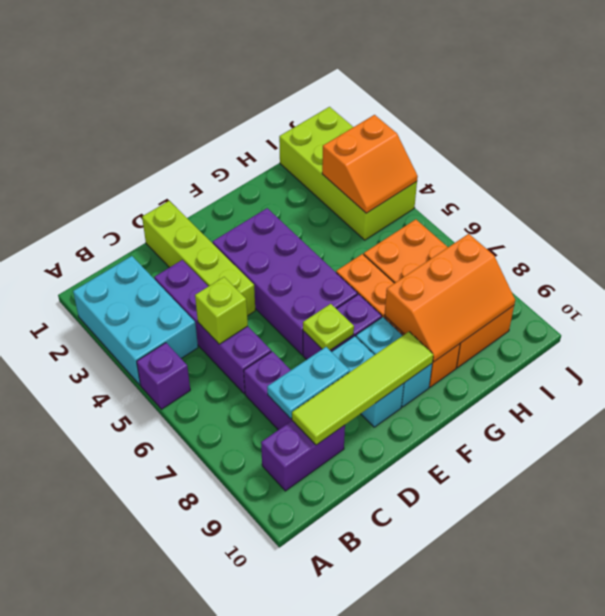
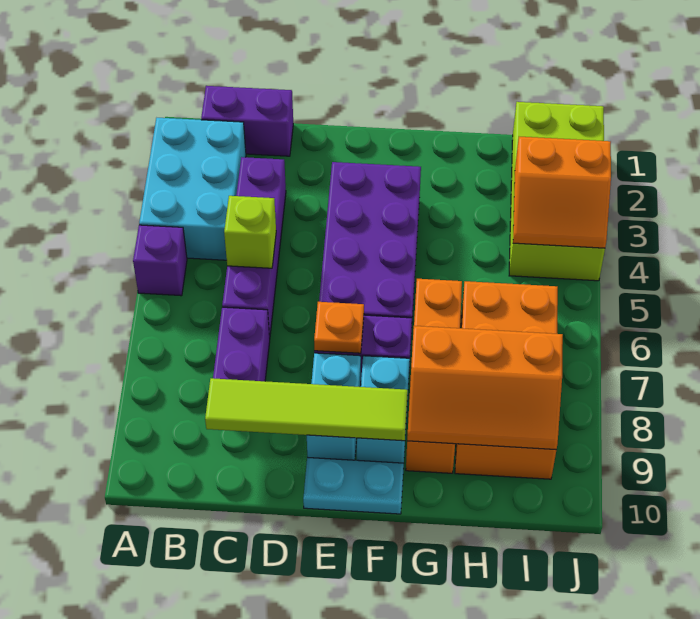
purple brick B9:C9 level 1 -> purple brick B1:C1 level 1
cyan plate C8:D8 level 2 -> cyan plate E10:F10 level 1
lime brick D1:D4 level 1 -> none
lime plate E7 level 2 -> orange plate E7 level 2

